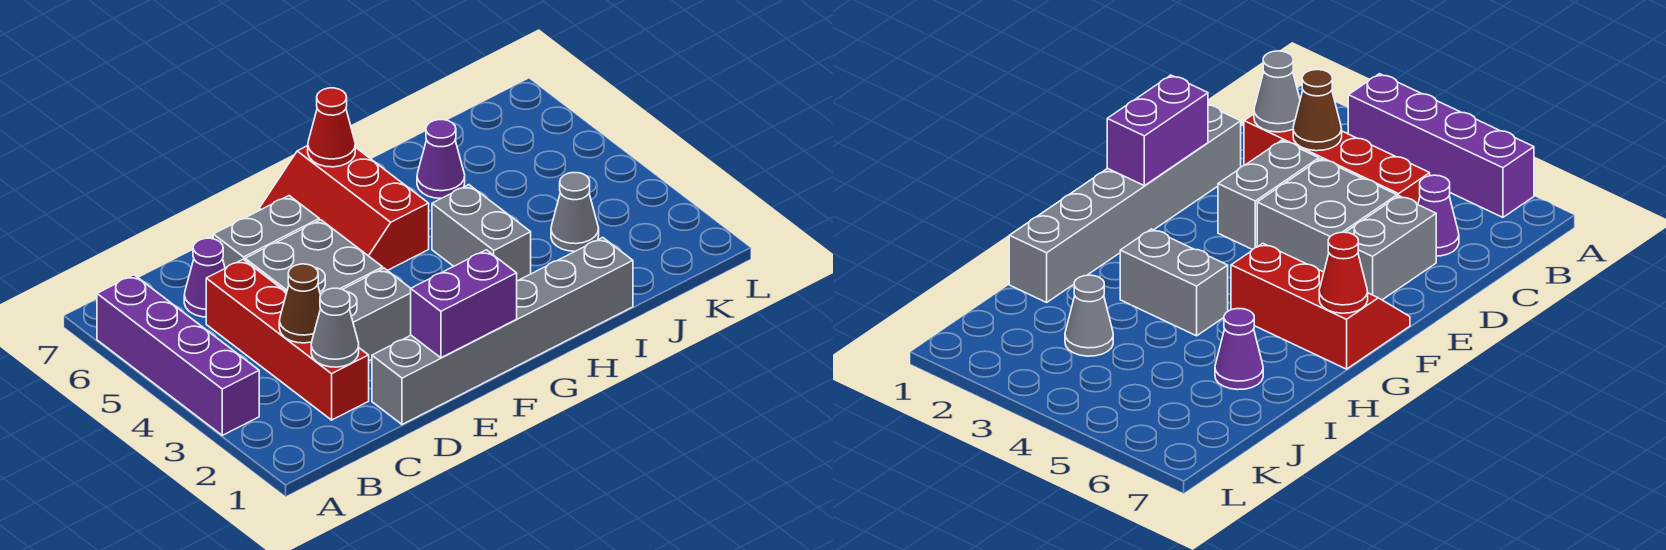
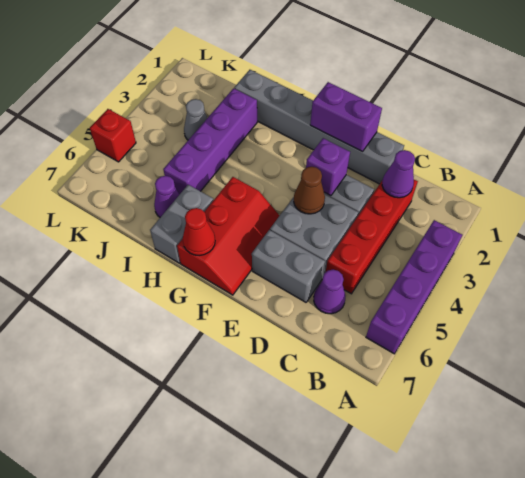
grey cone C2 level 2 -> purple cone C2 level 2
brown cone C3 level 2 -> brown cone E4 level 2
none -> purple brick E3 level 2
grey brick H3:H4 level 1 -> grey brick H6:H7 level 1
none -> purple brick I2:I5 level 1
none -> red brick L5 level 1

